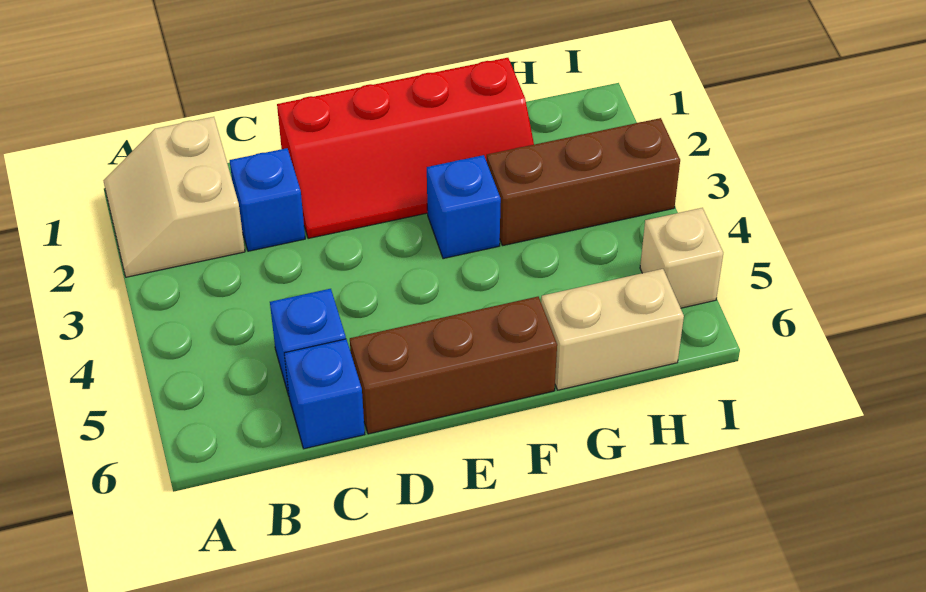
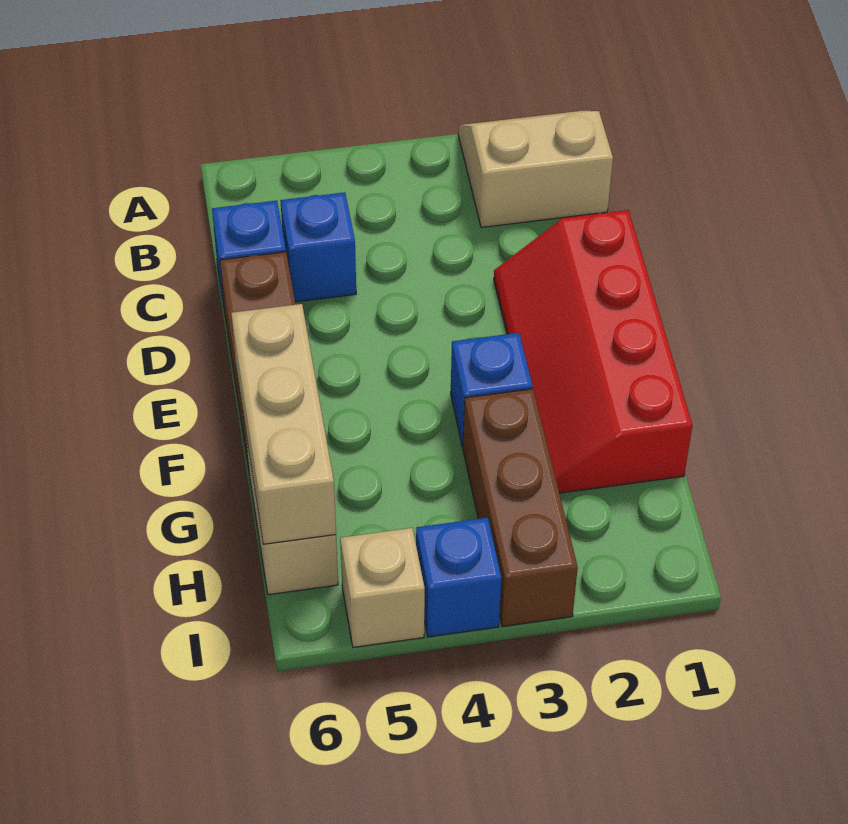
blue brick C2 level 1 -> blue brick I4 level 1
none -> tan brick F6:H6 level 2

